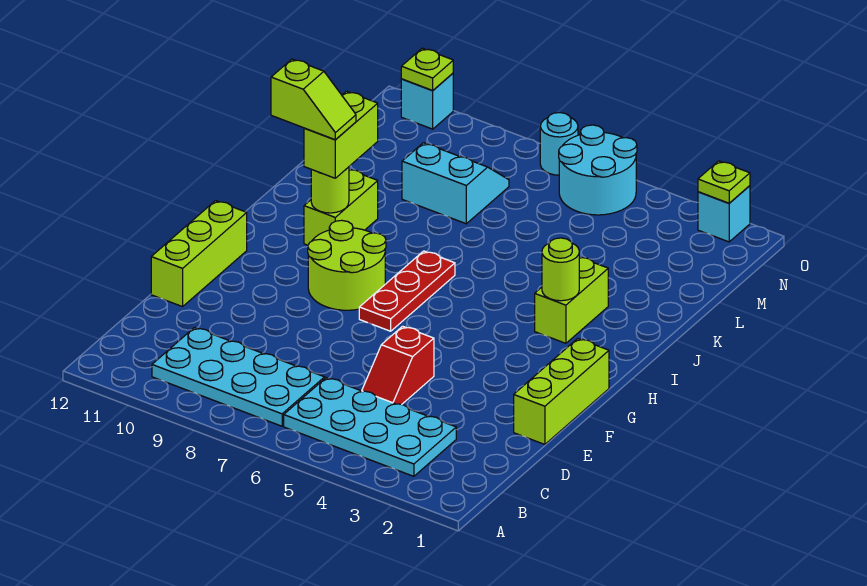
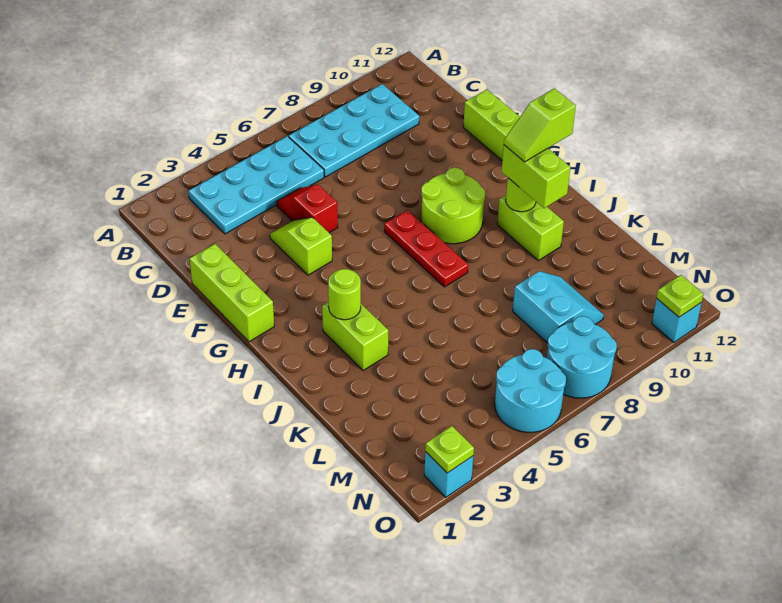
none -> lime slope E4:F4 level 1 top F
cyan slope L8:M9 level 1 top L -> cyan slope L8:M9 level 1 top 8
cyan round brick O7 level 1 -> cyan round brick N7:O8 level 1

